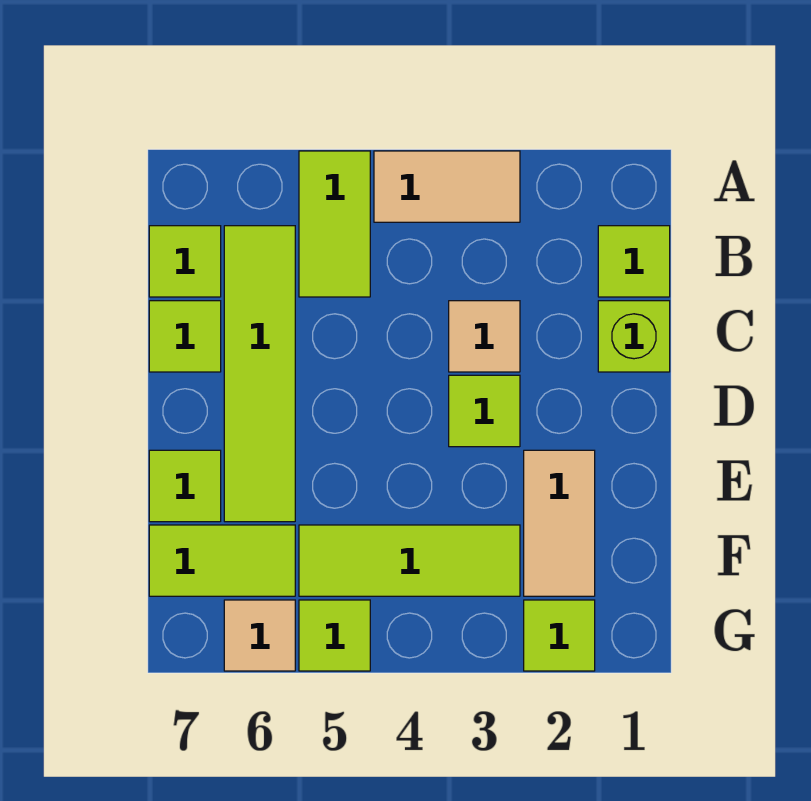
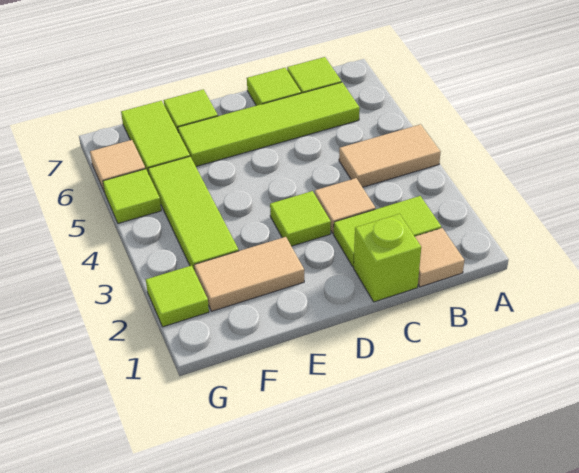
tan tile A3:A4 level 1 -> tan tile A4:B4 level 1
lime tile A5:B5 level 1 -> lime tile B2:C2 level 1
lime tile B1 level 1 -> tan tile B1 level 1

